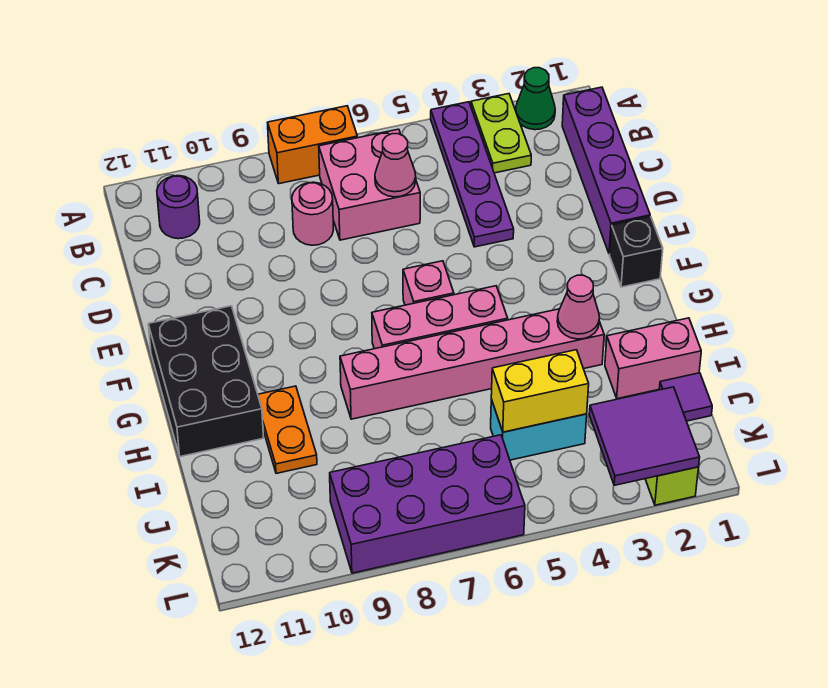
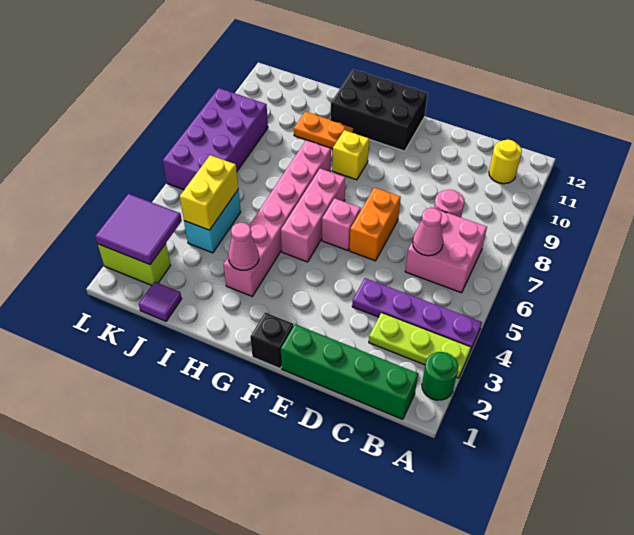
green cone A2 level 1 -> green round brick A2 level 1
lime plate A3:B3 level 1 -> lime plate A3:C3 level 1
orange brick A7:A8 level 1 -> orange brick E6:E7 level 1
purple brick B1:E1 level 1 -> green brick B1:E1 level 1
purple round brick B11 level 1 -> yellow round brick B11 level 1
none -> yellow brick G9 level 1
pink brick I1:I2 level 1 -> none

